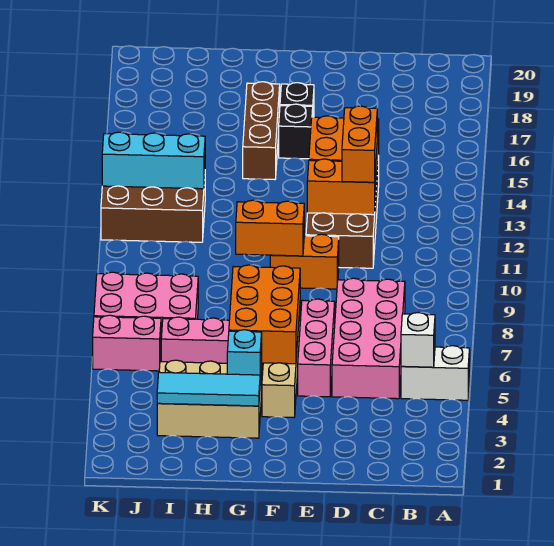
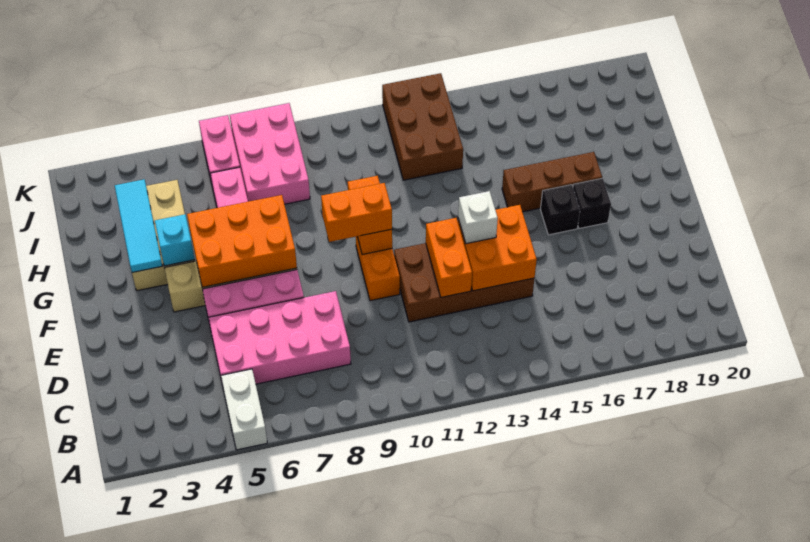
white brick B5 level 2 -> white brick E13 level 3
orange brick D12:D13 level 3 -> orange brick F9:F10 level 3
cyan brick I13:K13 level 2 -> none

